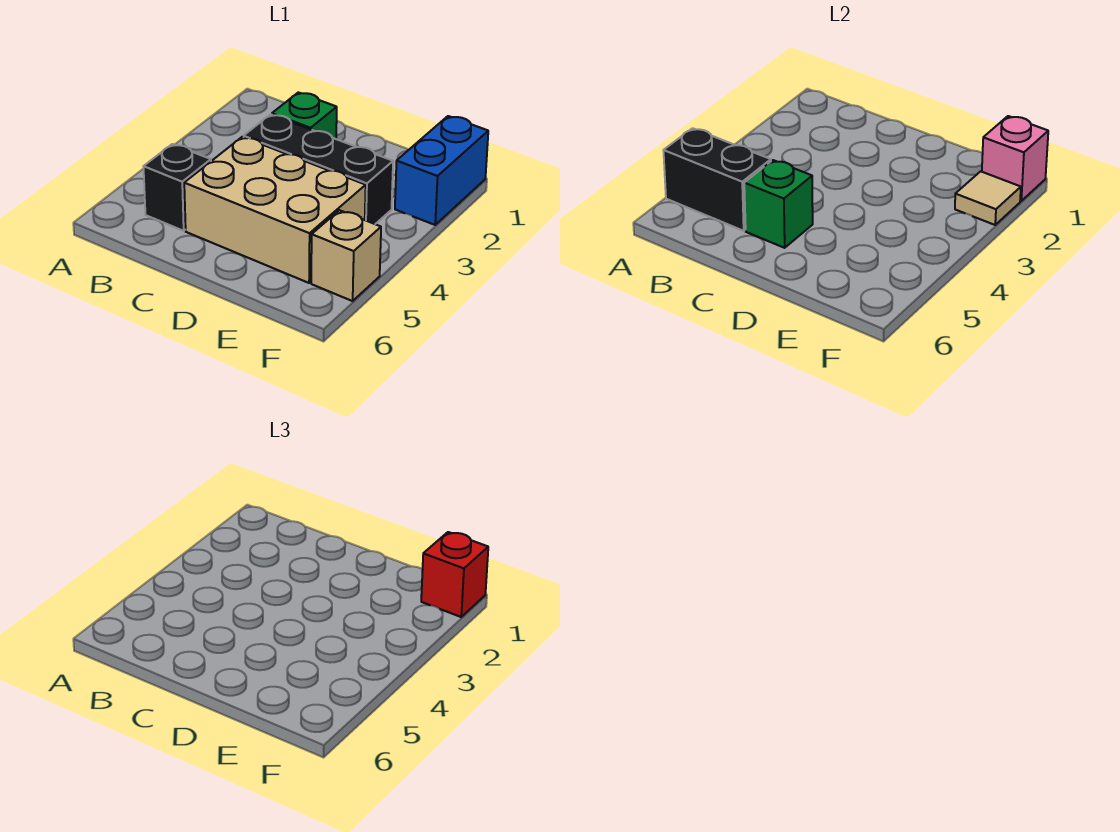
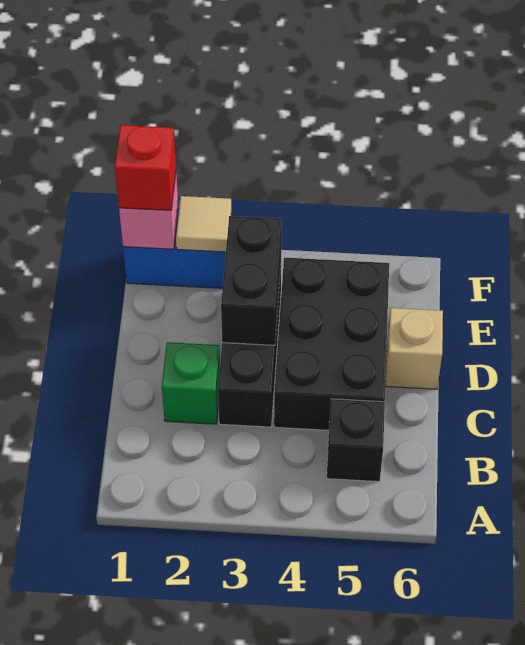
black brick A5:B5 level 2 -> black brick D3:E3 level 2
tan brick C4:E5 level 1 -> black brick C4:E5 level 1
green brick C5 level 2 -> none
tan brick F5 level 1 -> tan brick D6 level 1

